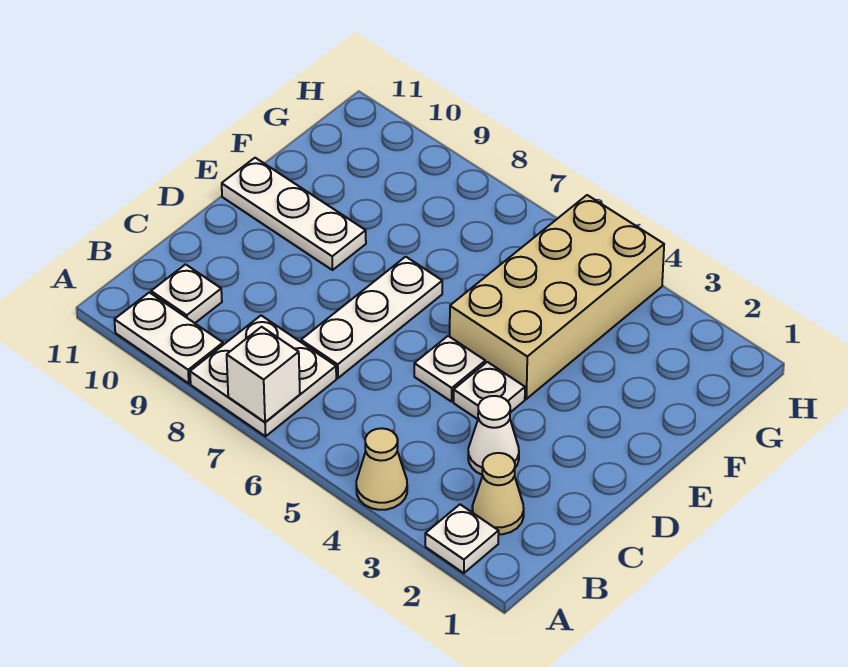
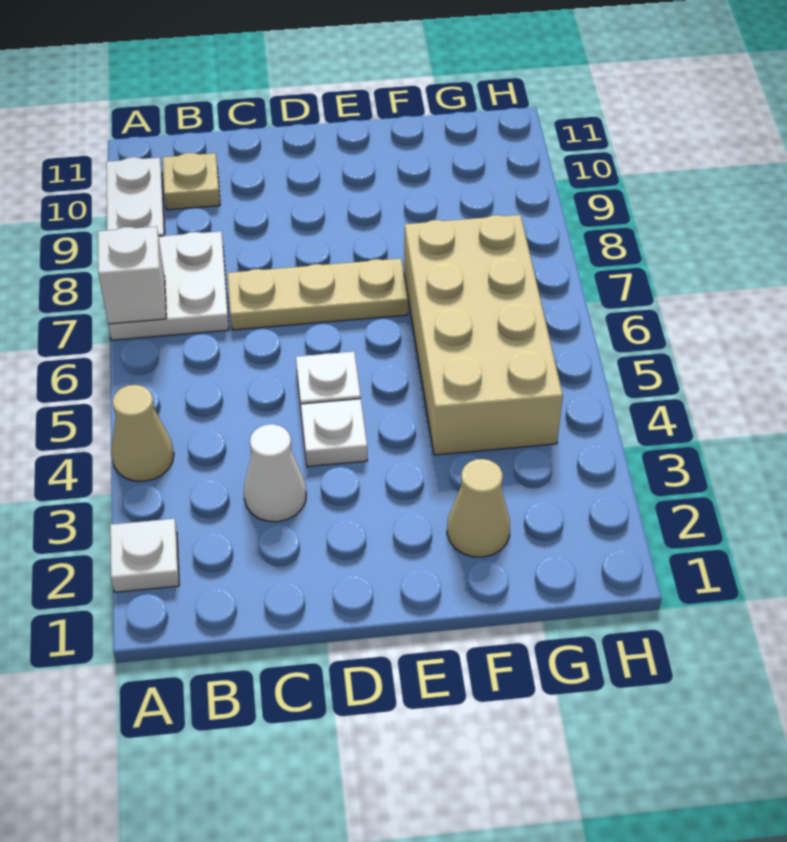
tan cone B2 level 1 -> tan cone F2 level 1
white plate B10 level 1 -> tan plate B10 level 1
white plate C7:E7 level 1 -> tan plate C7:E7 level 1
tan brick E4:H5 level 1 -> tan brick F4:G7 level 1
white plate E9:E11 level 1 -> none

